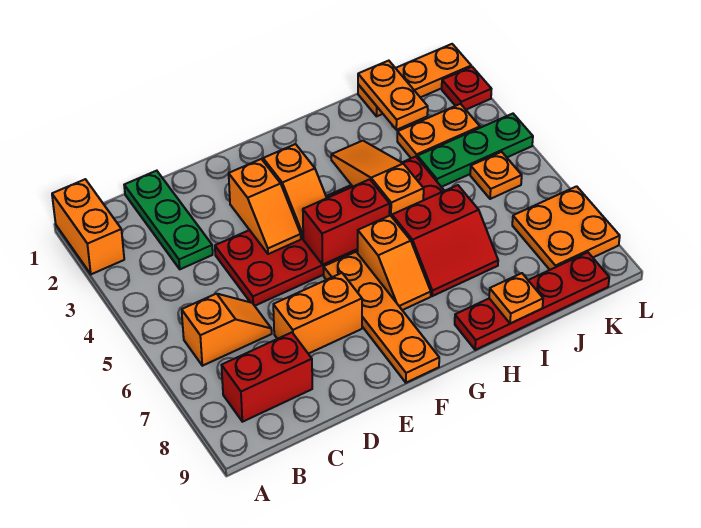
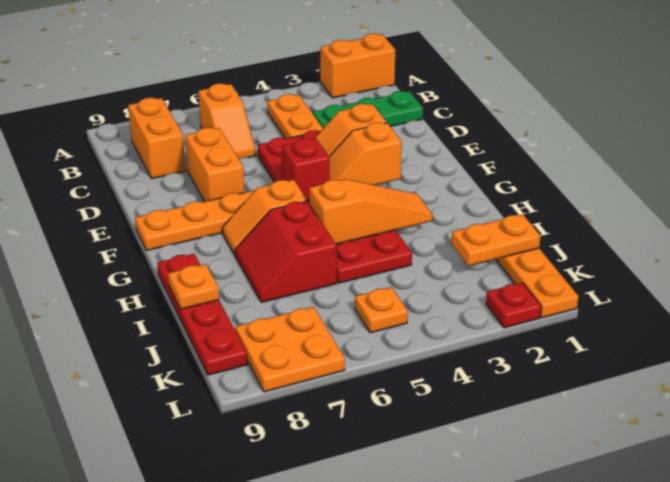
red brick B8:C8 level 1 -> orange brick B8:C8 level 1
red brick F5:G5 level 2 -> red brick F5 level 2
orange plate J3:K3 level 1 -> orange plate B4:C4 level 1
green plate J4:L4 level 1 -> none

